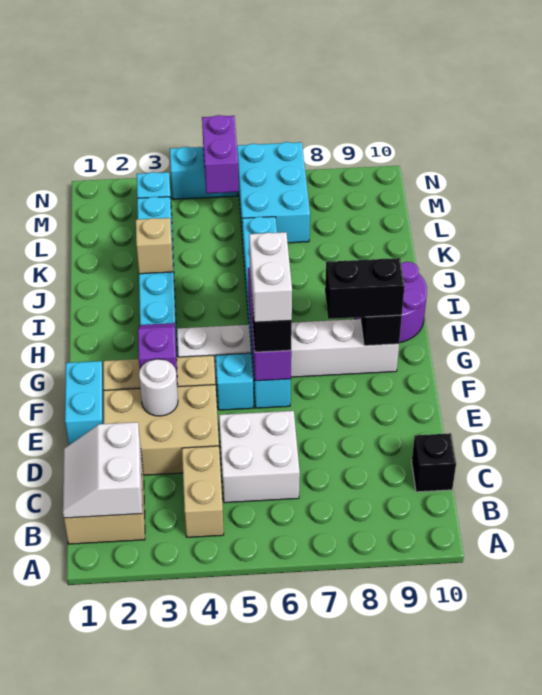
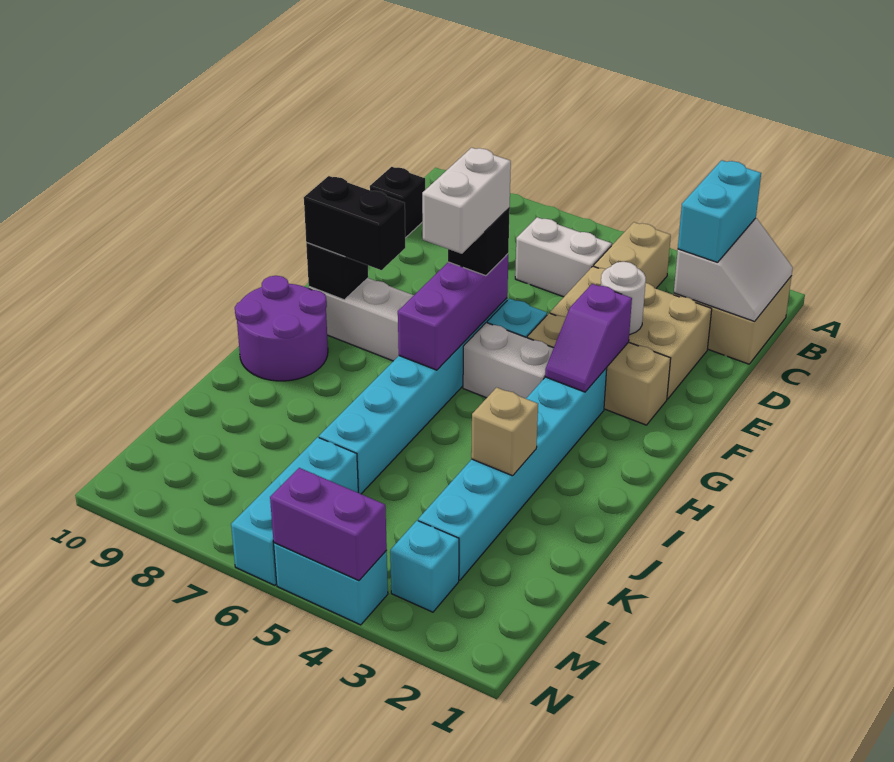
white brick C5:D6 level 1 -> white brick C5:C6 level 1
cyan brick E1:F1 level 1 -> cyan brick B2:C2 level 3
cyan brick L6:N7 level 1 -> cyan brick L6:N6 level 1
purple brick M5:N5 level 2 -> purple brick N4:N5 level 2

